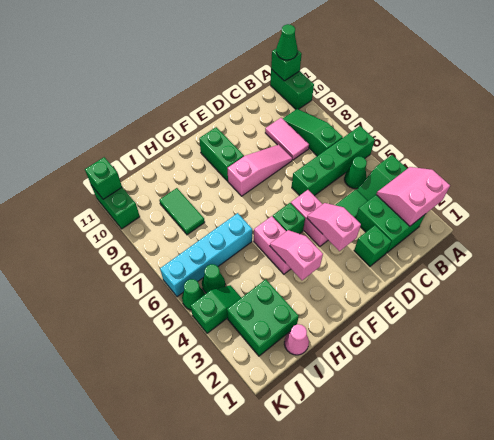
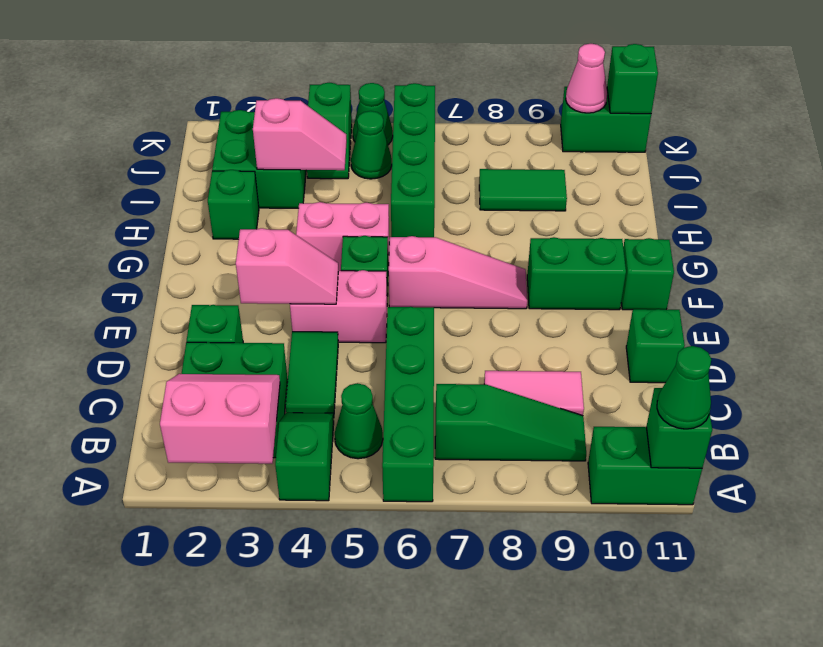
pink slope A2:B3 level 2 top 2 -> pink slope A2:B3 level 2 top A
pink slope D8:F8 level 1 top F -> pink slope F6:F8 level 1 top 6
none -> green brick D11 level 1
none -> green brick F11 level 1
pink slope G3:G4 level 2 top 3 -> pink slope I3:I4 level 2 top 3
none -> green brick H2 level 1
cyan brick H6:K6 level 1 -> green brick H6:K6 level 1
pink cone I1 level 1 -> pink cone K10 level 2

